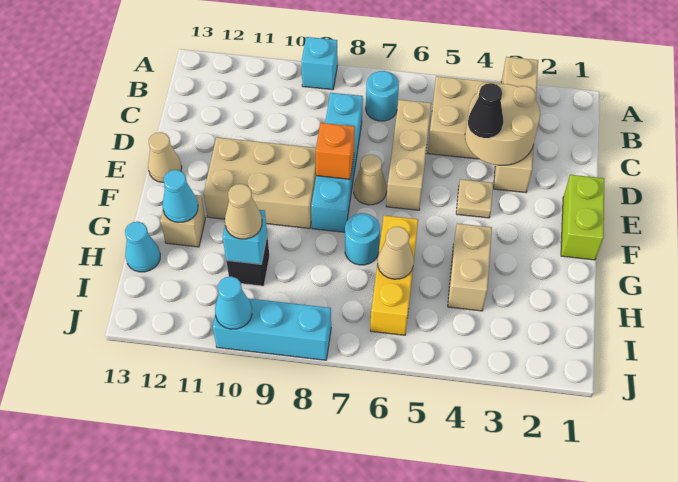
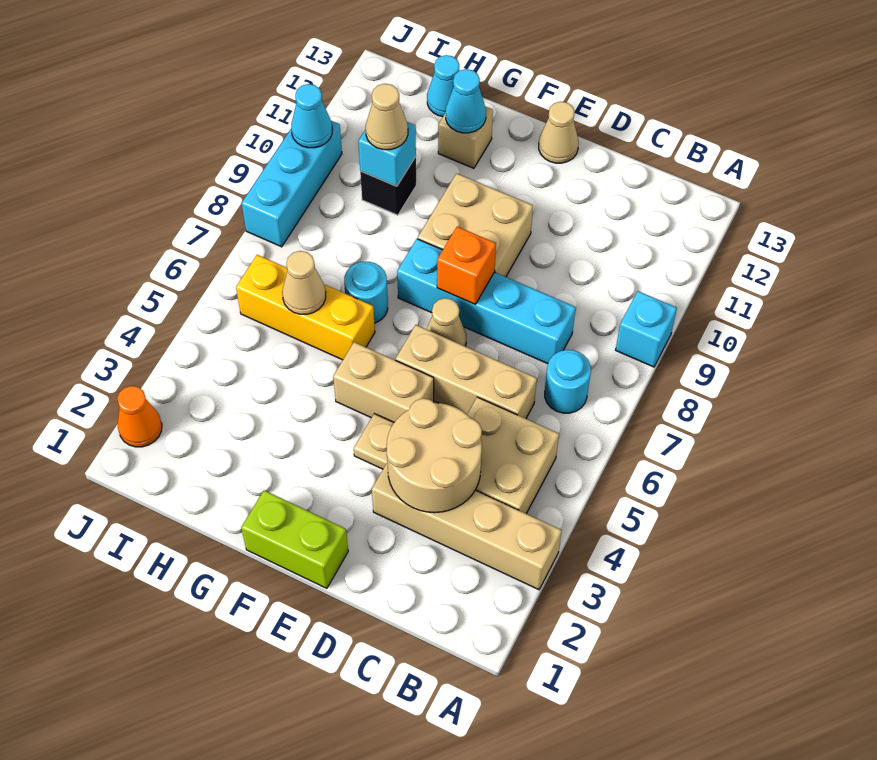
black cone D4 level 3 -> none
tan brick E9:F11 level 1 -> tan brick E9:F10 level 1
tan brick G4:H4 level 1 -> tan brick E5:F5 level 1
none -> orange cone J2 level 1

